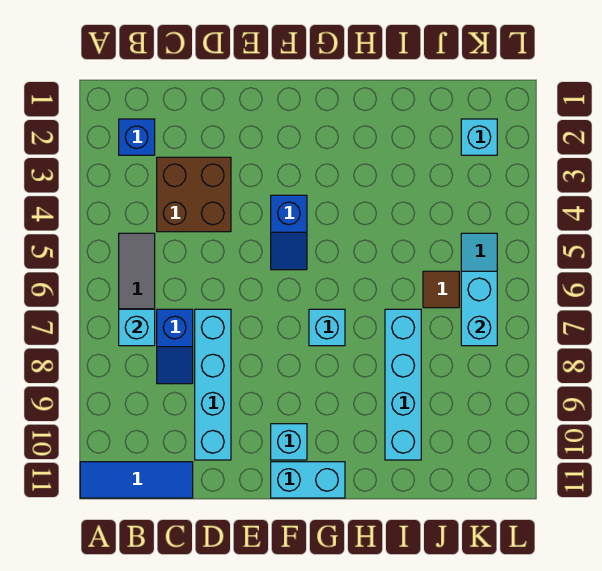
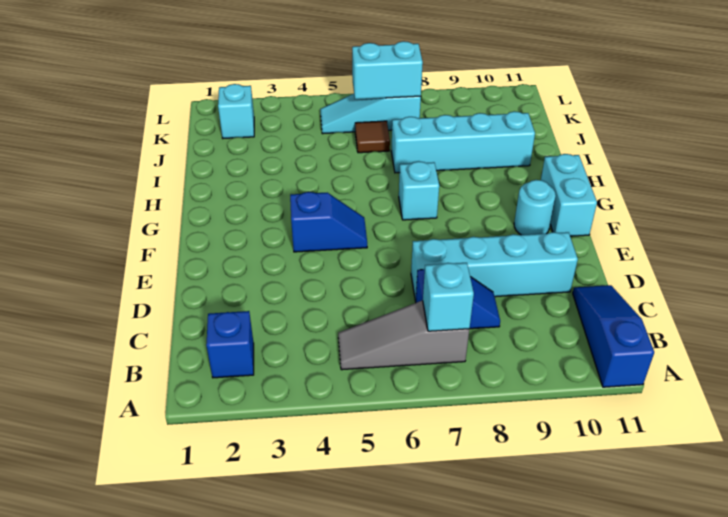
blue tile A11:C11 level 1 -> blue slope A11:C11 level 1 top A
brown brick C3:D4 level 1 -> none
cyan brick F10 level 1 -> cyan round brick F10 level 1

